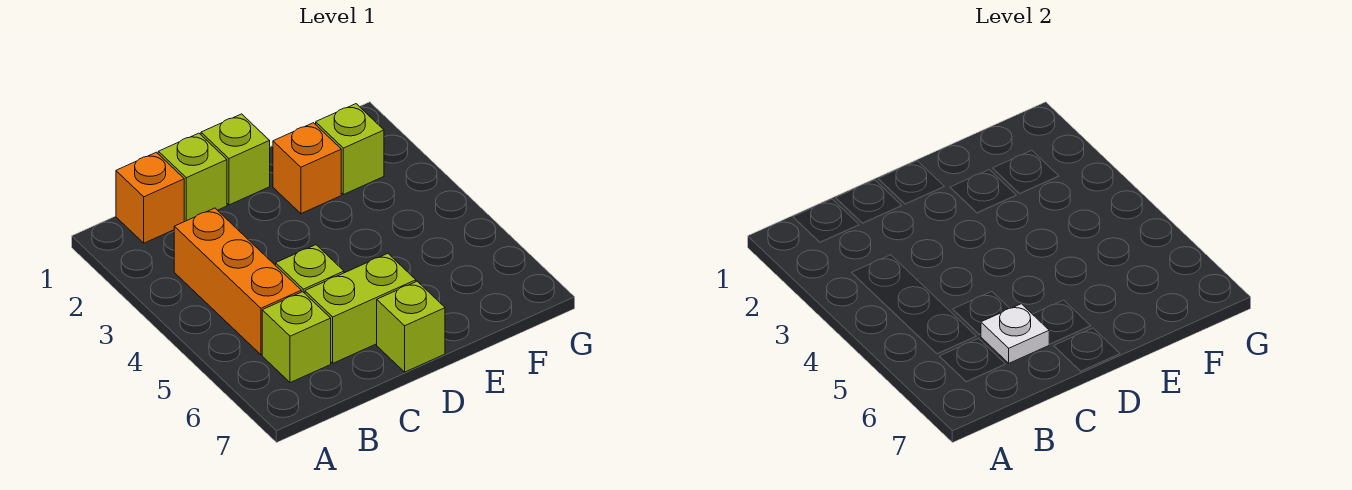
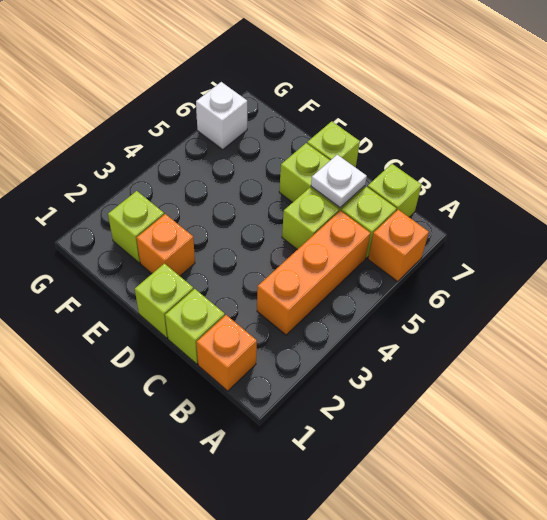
none -> orange brick A6 level 1
none -> lime brick B7 level 1
none -> white brick G6 level 1

